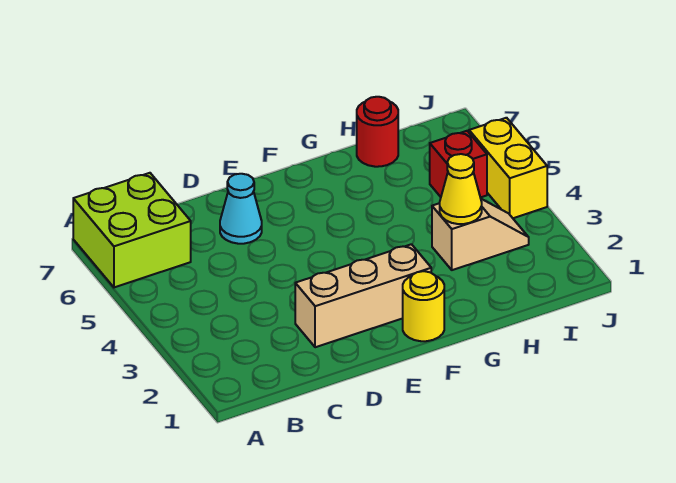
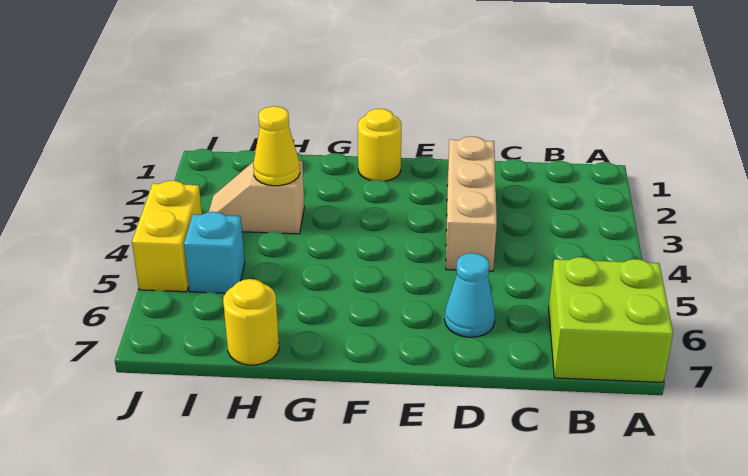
tan brick D2:F2 level 1 -> tan brick D2:D4 level 1
red round brick H7 level 1 -> yellow round brick H7 level 1
red brick I5 level 1 -> cyan brick I5 level 1

